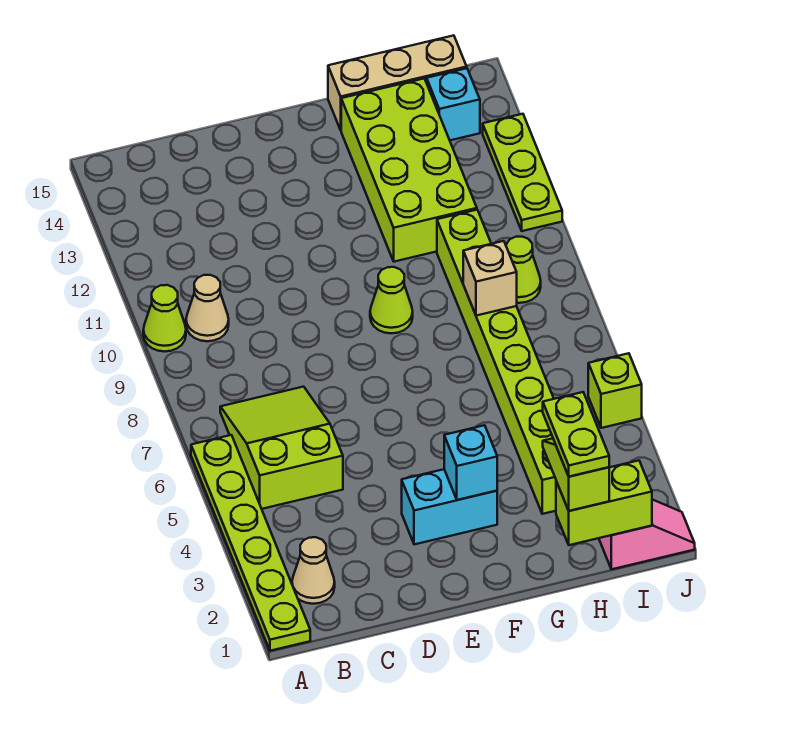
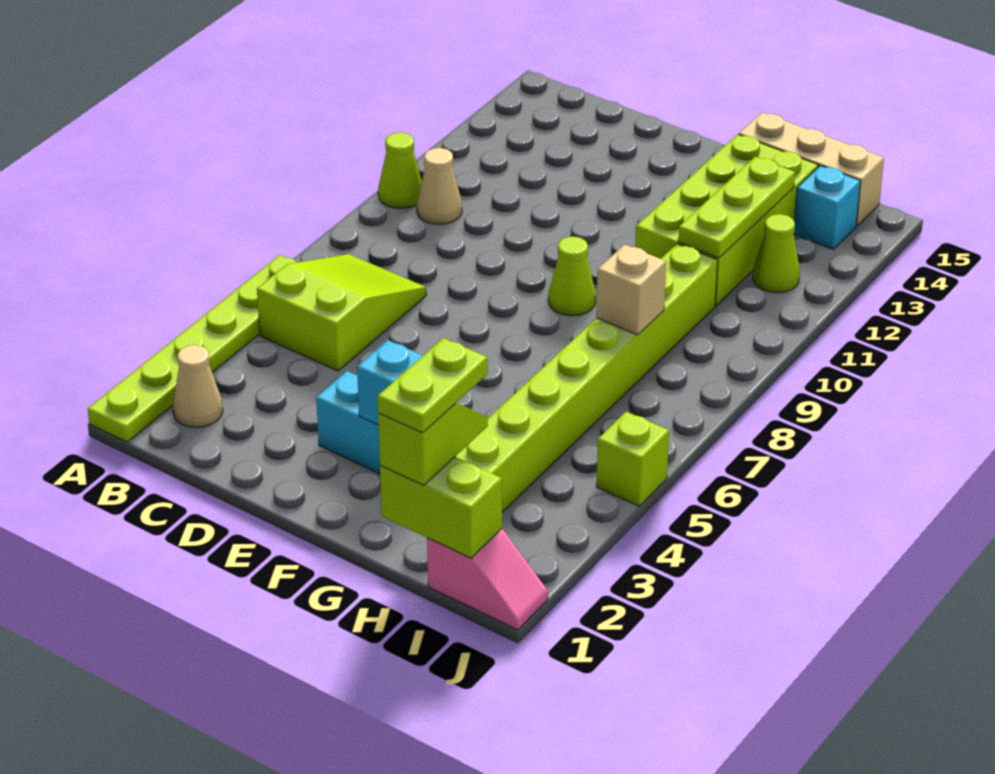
lime cone I9 level 1 -> lime cone I12 level 1
lime plate J11:J13 level 1 -> lime plate H11:H13 level 2

